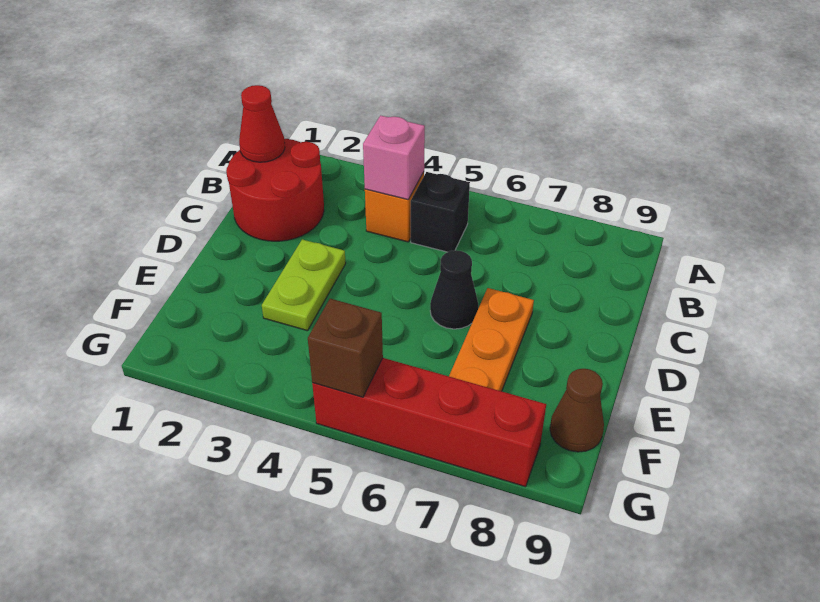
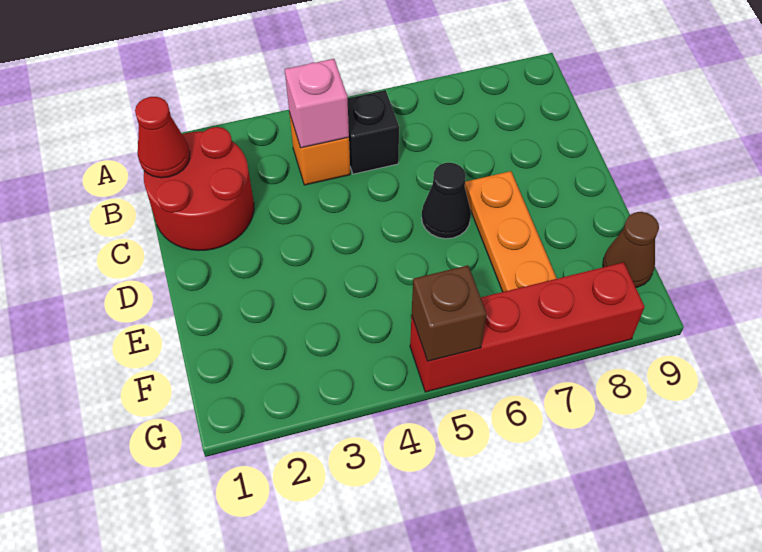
lime plate D3:E3 level 1 -> none

